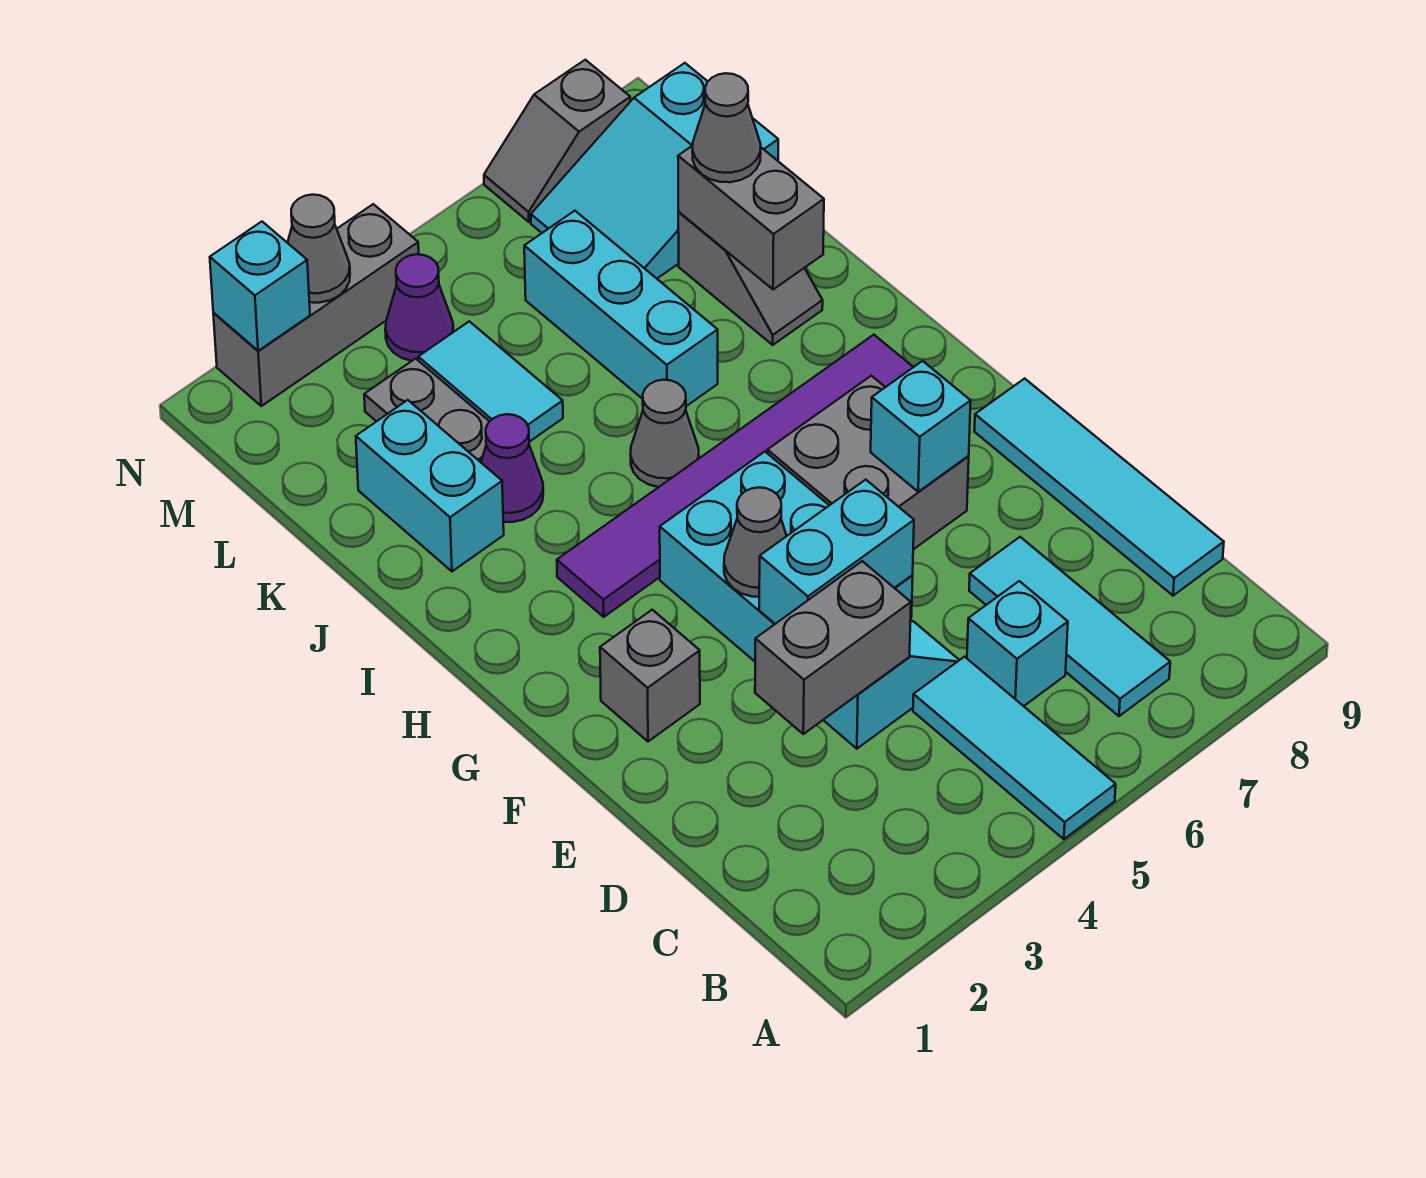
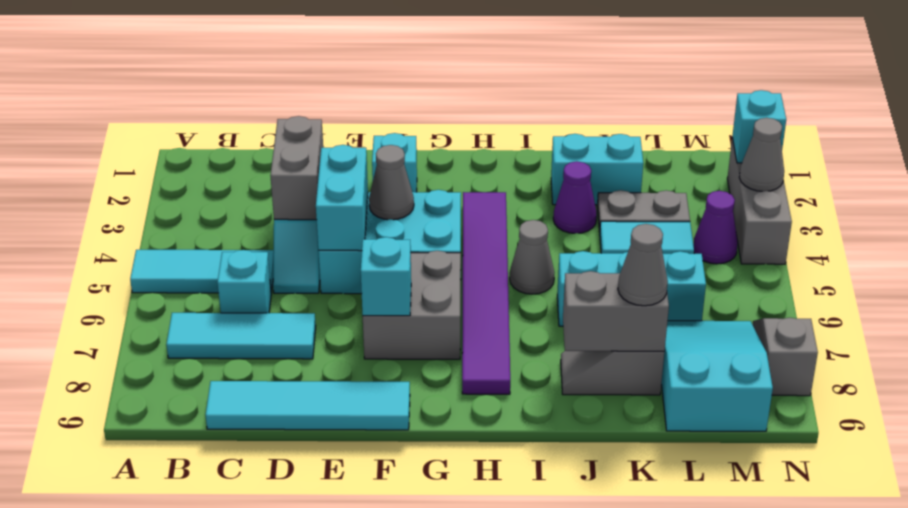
grey brick F2 level 1 -> cyan brick F2 level 1

